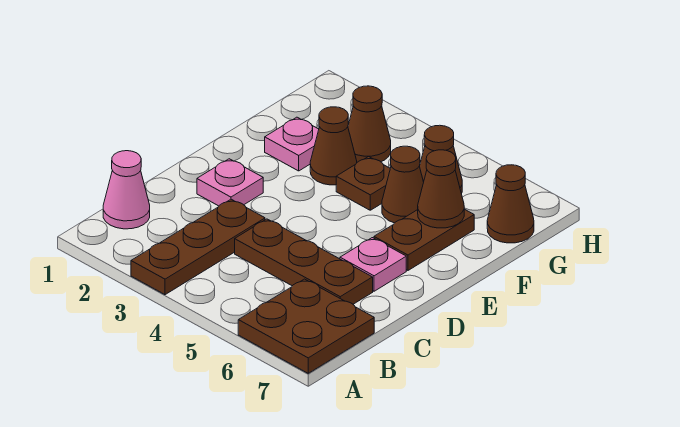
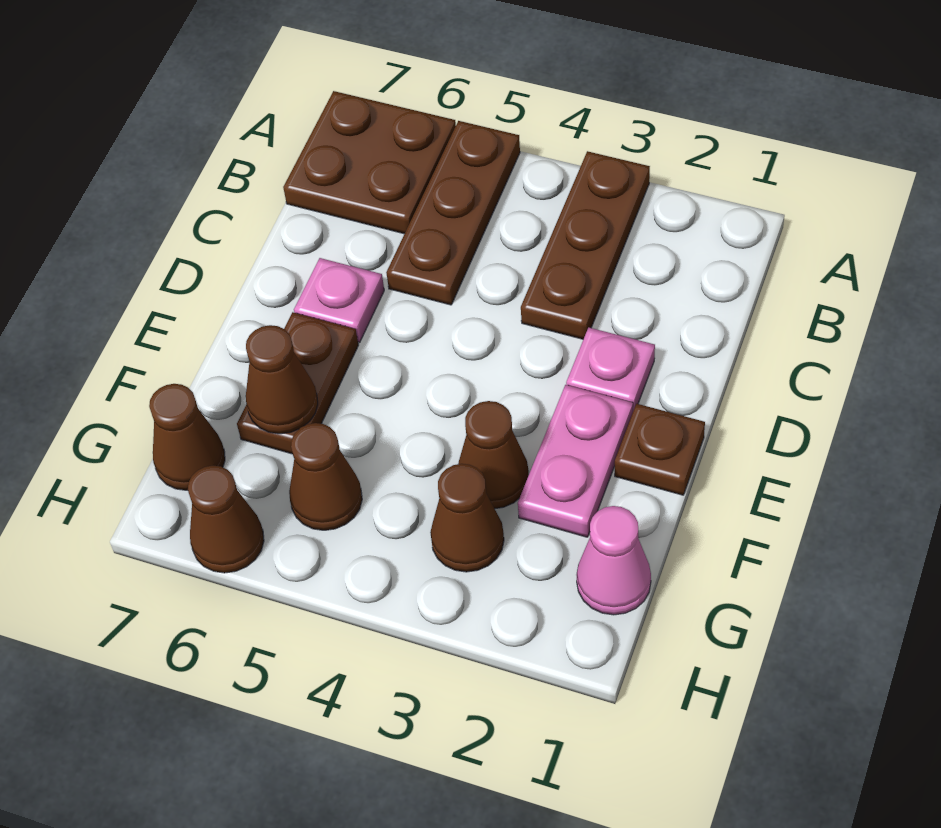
pink cone B1 level 1 -> pink cone G1 level 1
brown plate C4:C6 level 1 -> brown plate A5:C5 level 1
pink plate F2 level 1 -> pink plate E2:F2 level 1
brown plate F4 level 1 -> brown plate E1 level 1
brown cone F5 level 1 -> brown cone H6 level 1

